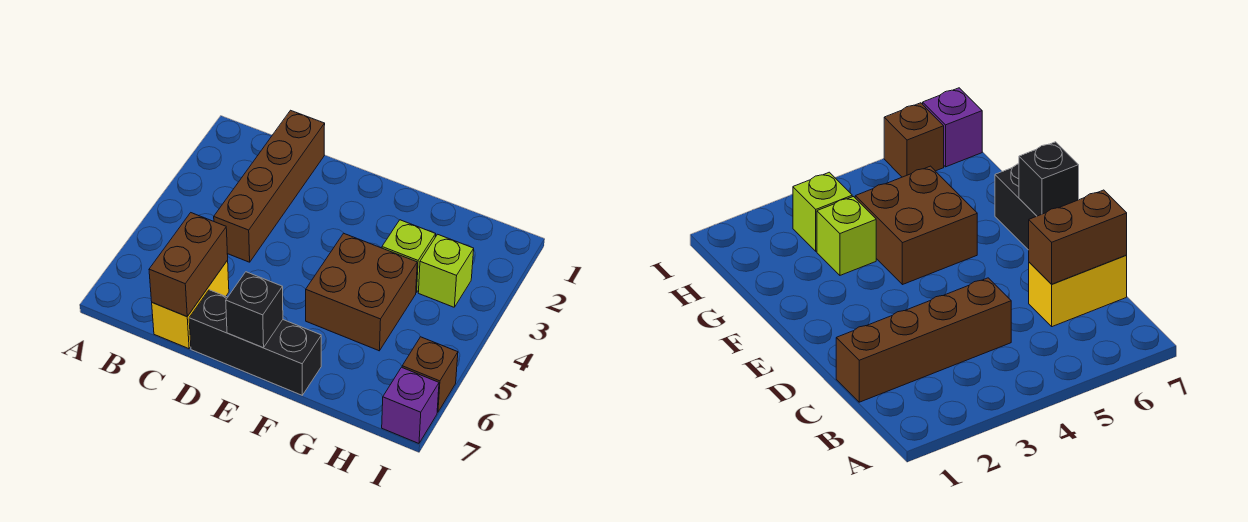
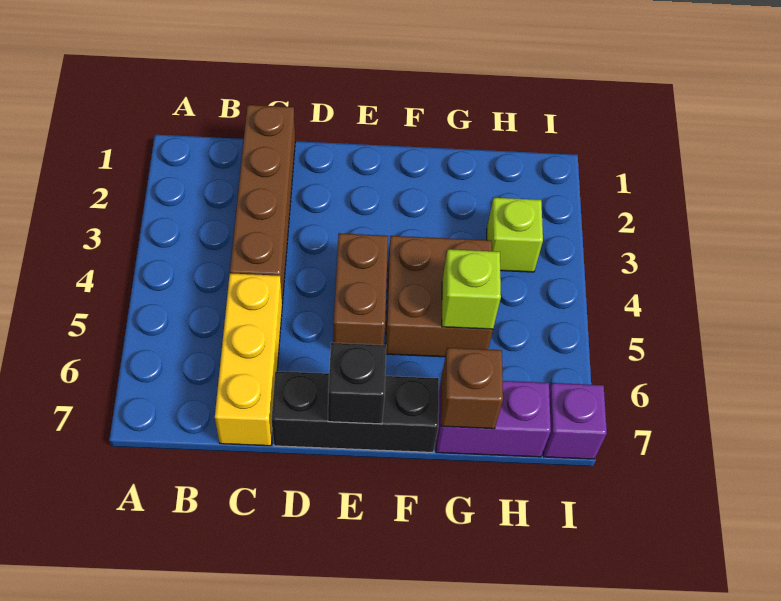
yellow brick C6:C7 level 1 -> yellow brick C5:C7 level 1
brown brick C6:C7 level 2 -> brown brick E4:E5 level 1
lime brick G3 level 1 -> lime brick G5 level 2
none -> purple brick G7:H7 level 1
brown brick I6 level 1 -> brown brick G7 level 2

